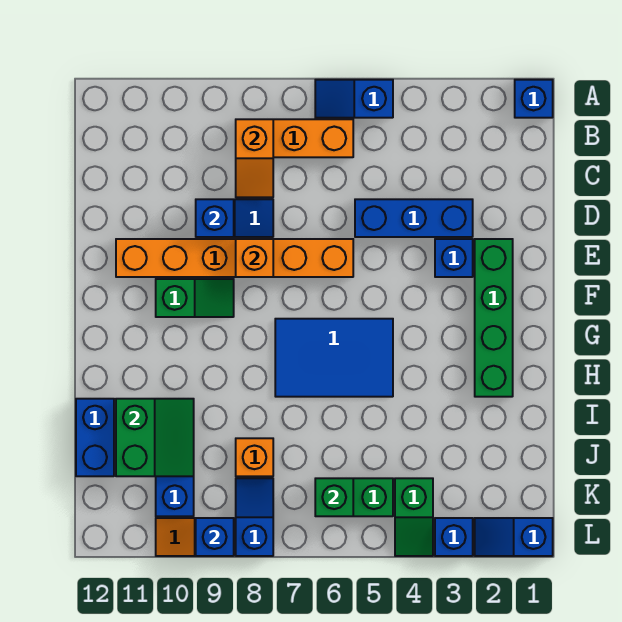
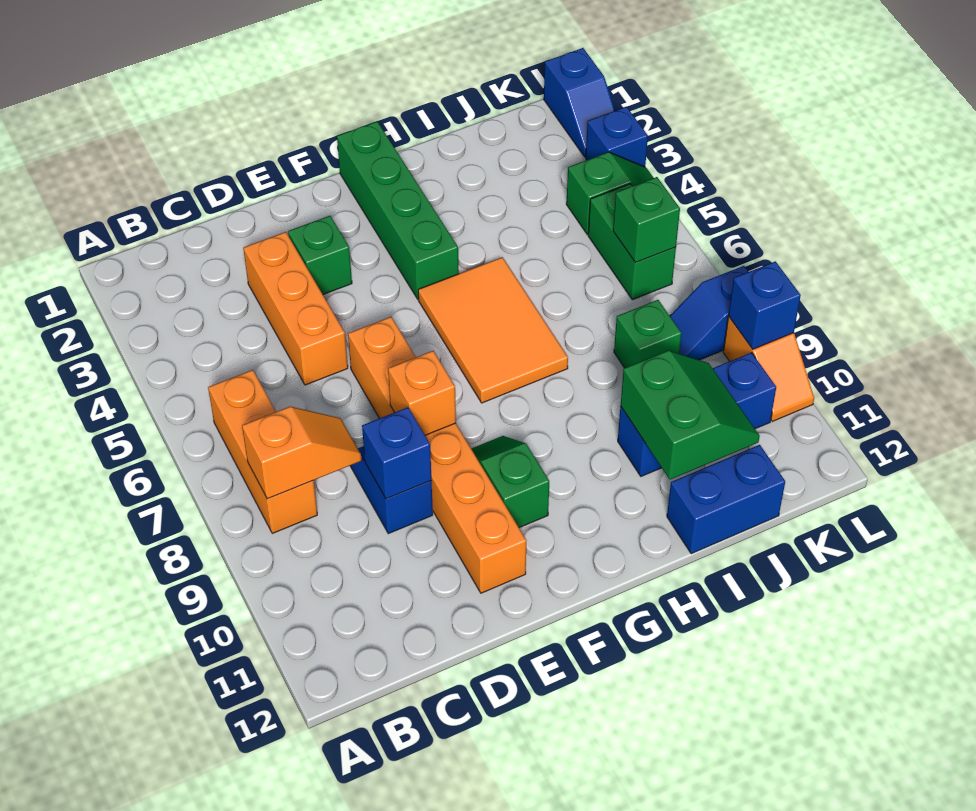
blue brick A1 level 1 -> none
blue slope A5:A6 level 1 top 5 -> none
blue brick D3:D5 level 1 -> orange brick D3:D5 level 1
green brick E2:H2 level 1 -> green brick G1:G4 level 1
blue brick E3 level 1 -> green brick E3 level 1
blue tile G5:H7 level 1 -> orange tile G5:H7 level 1
green slope I10:J11 level 2 top 11 -> green slope I10:J11 level 2 top I
orange brick J8 level 1 -> green brick J8 level 1

